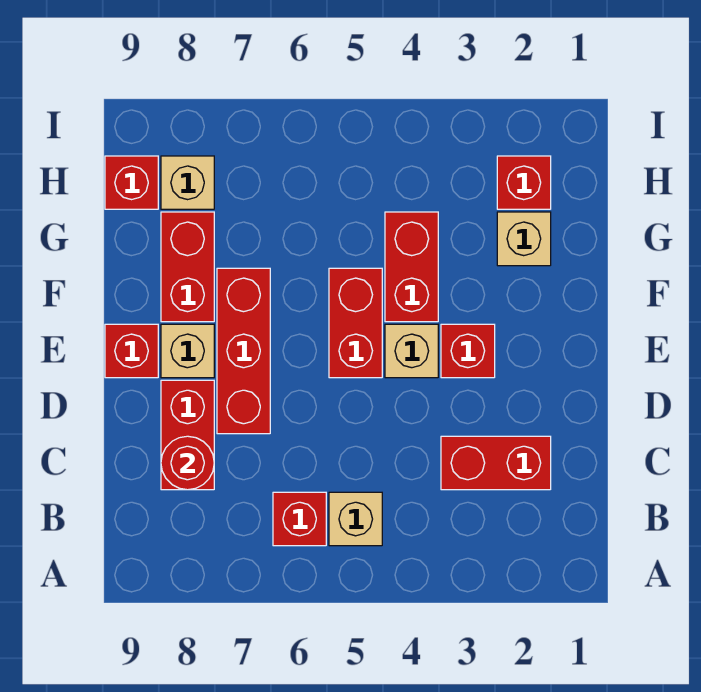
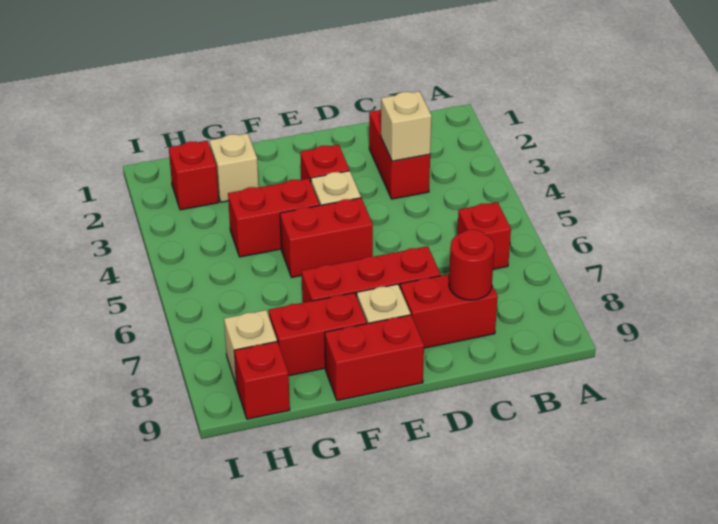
tan brick B5 level 1 -> tan brick C3 level 2
red brick E9 level 1 -> red brick E9:F9 level 1

